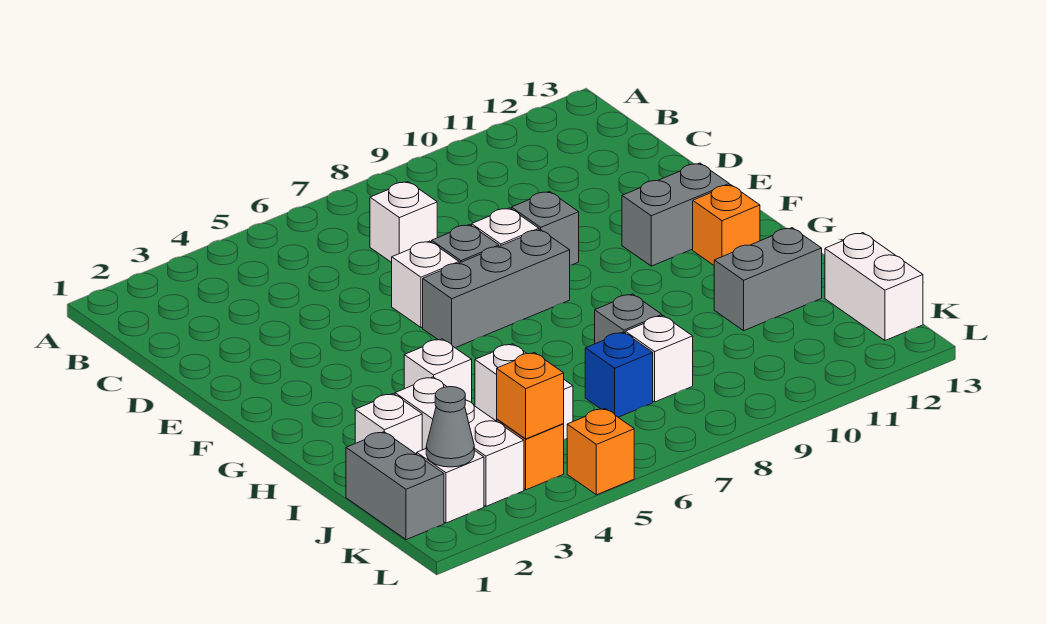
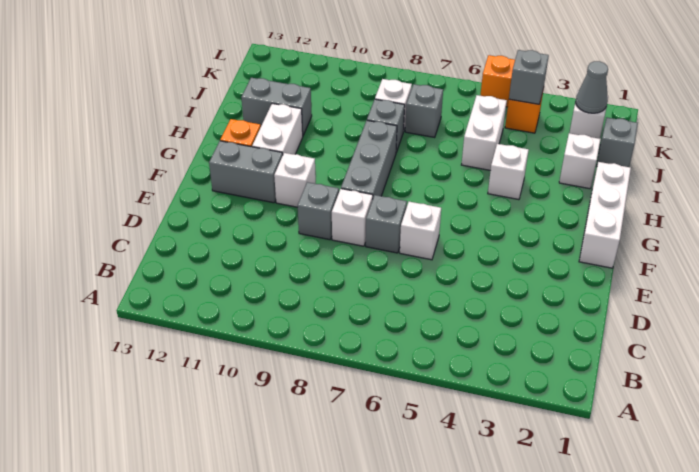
white brick C7 level 1 -> white brick F10 level 1
grey brick F6:F8 level 1 -> grey brick F8:H8 level 1
white brick I3:K3 level 1 -> white brick F1:H1 level 1
grey brick J1:K1 level 1 -> grey brick J1 level 1
blue brick J7 level 1 -> grey brick J7 level 1
white brick J13:K13 level 1 -> white brick G11:H11 level 1
orange brick K4 level 2 -> grey brick K4 level 2

